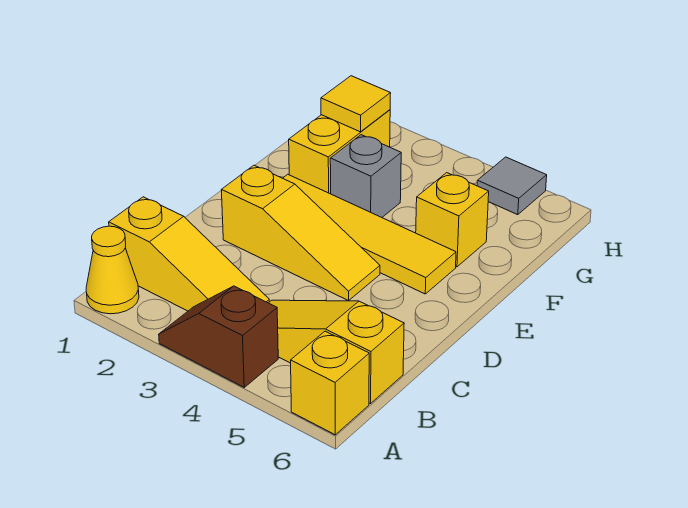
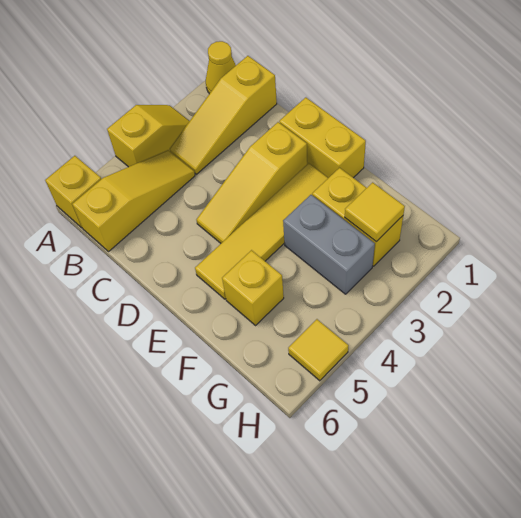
brown slope A3:A4 level 1 top 4 -> yellow slope A3:A4 level 1 top 4
none -> yellow brick D1:E1 level 1
grey brick F3 level 1 -> grey brick F3:G3 level 1
grey tile H5 level 1 -> yellow tile H5 level 1

